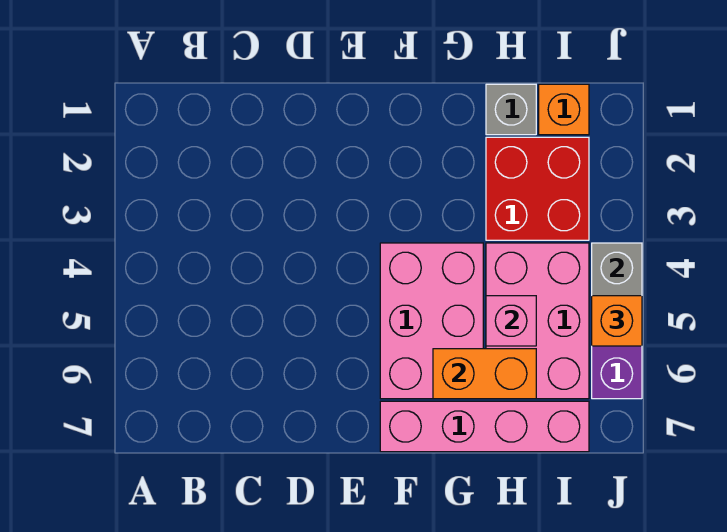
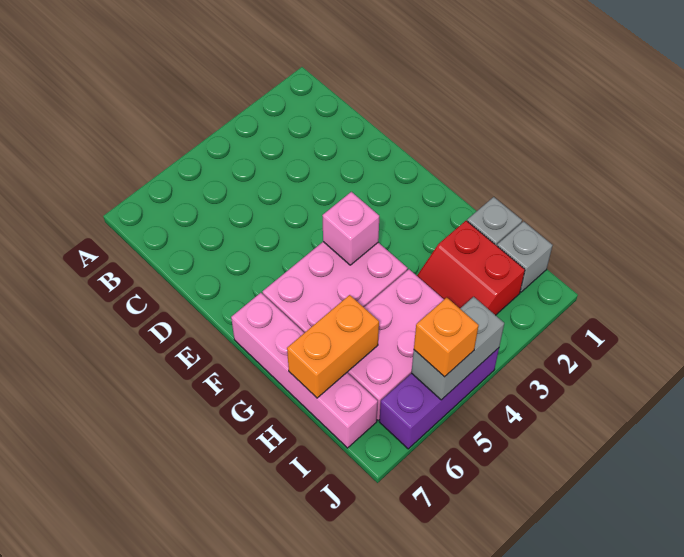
orange brick G6:H6 level 2 -> orange brick H6:H7 level 2
red brick H2:I3 level 1 -> red slope H2:I3 level 1 top 2
pink brick H5 level 2 -> pink brick F4 level 2
orange brick I1 level 1 -> grey brick I1 level 1

